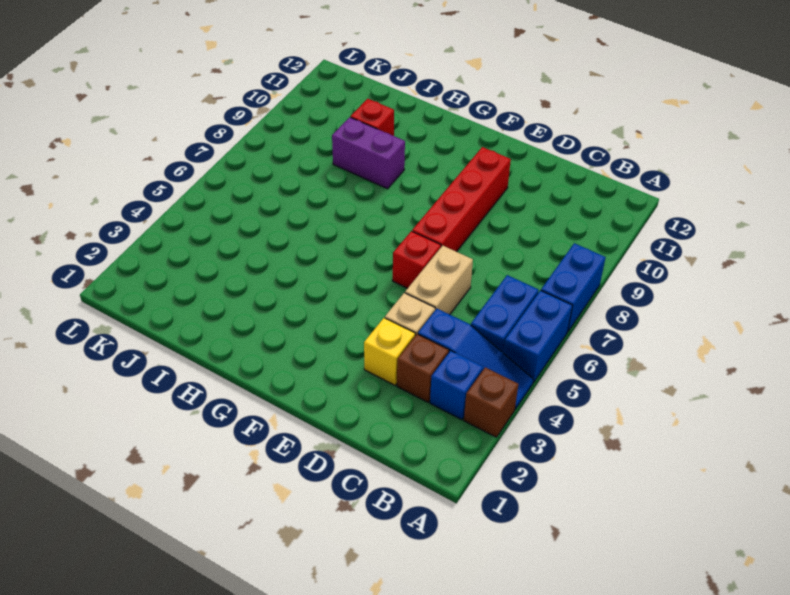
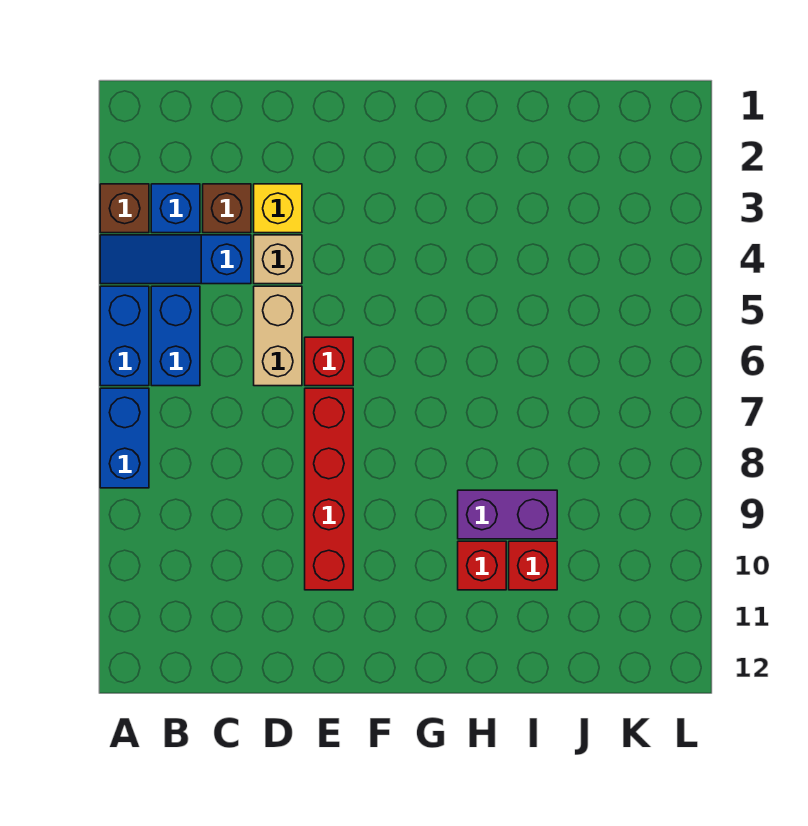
none -> red brick H10 level 1

